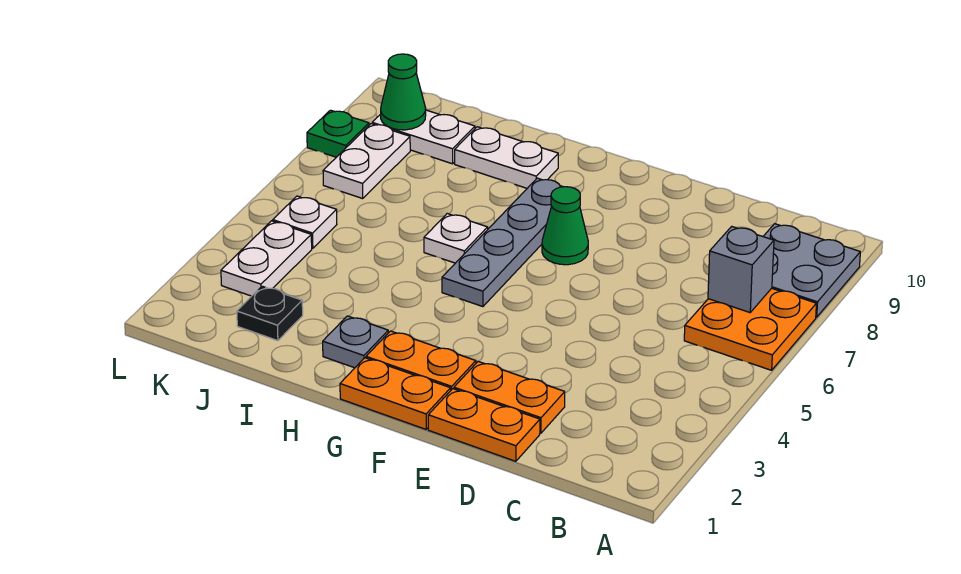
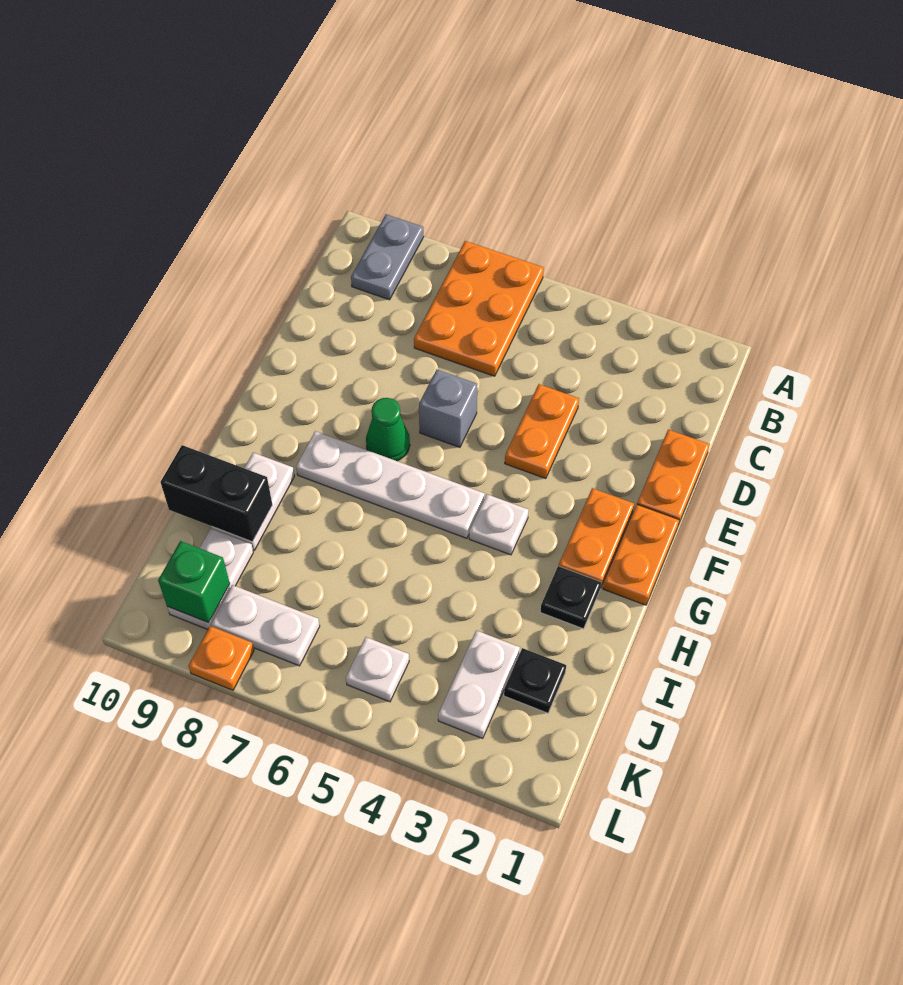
orange plate A6:B7 level 1 -> orange plate A6:C7 level 1
grey plate A8:B9 level 1 -> grey plate A9:B9 level 1
grey brick B7 level 2 -> grey brick E6 level 1
orange plate D2:E2 level 1 -> orange plate D4:E4 level 1
grey plate G5:G8 level 1 -> white plate G5:G8 level 1
grey plate H2 level 1 -> black plate H2 level 1
white plate H6 level 1 -> white plate G4 level 1
none -> black brick I9:I10 level 2
white plate K3:K4 level 1 -> white plate J3:K3 level 1
green cone K9 level 2 -> green brick K9 level 2
green plate L8 level 1 -> orange plate L8 level 1

